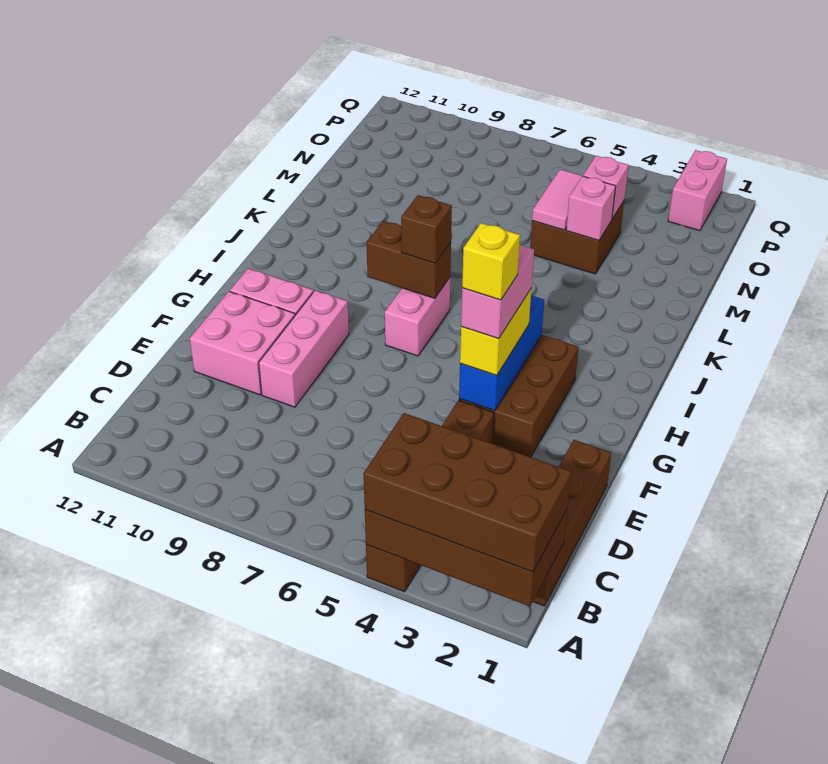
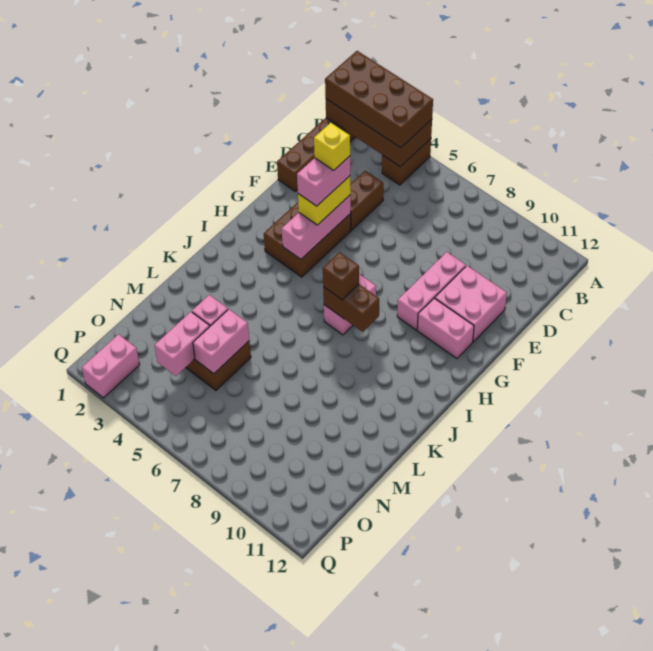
blue brick F4:H4 level 2 -> pink brick F4:H4 level 2
pink tile M5:N5 level 2 -> pink brick M5:N5 level 2
pink brick N4 level 2 -> pink brick N4:O4 level 2

